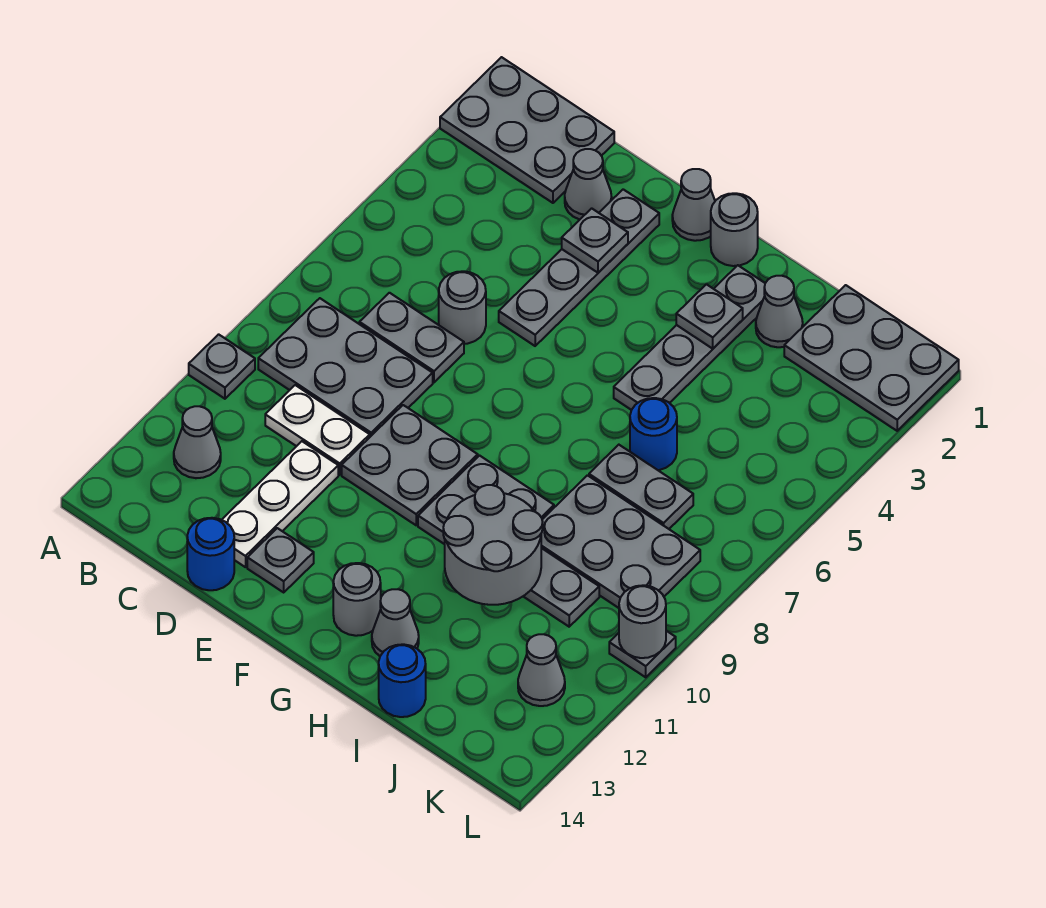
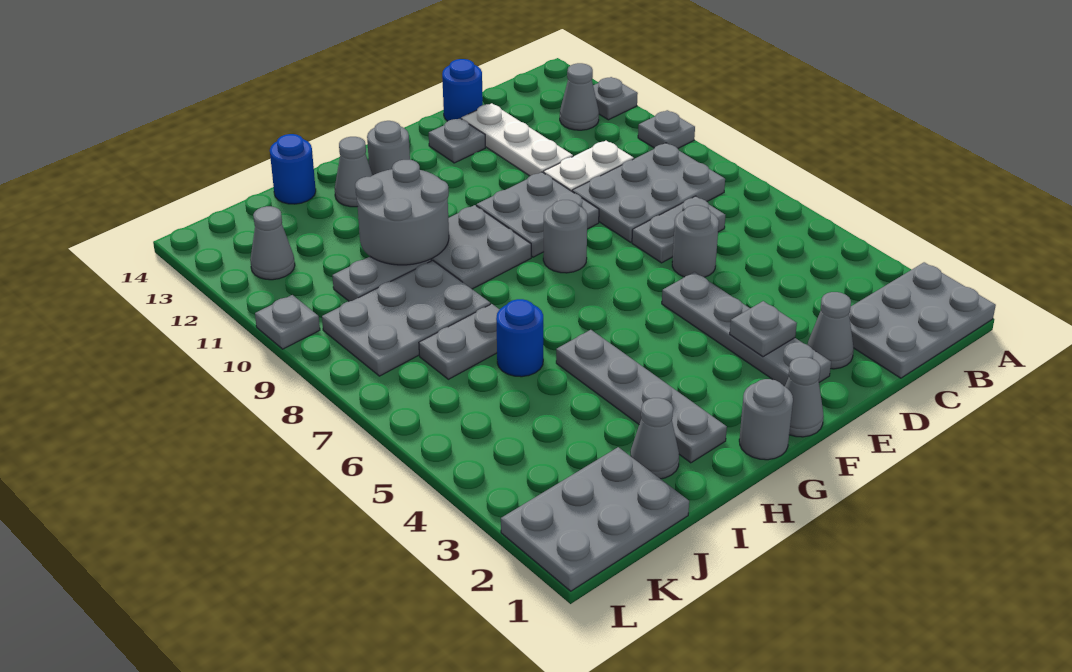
grey plate H3 level 2 -> grey plate A12 level 1
grey round brick L10 level 2 -> grey round brick F8 level 1

